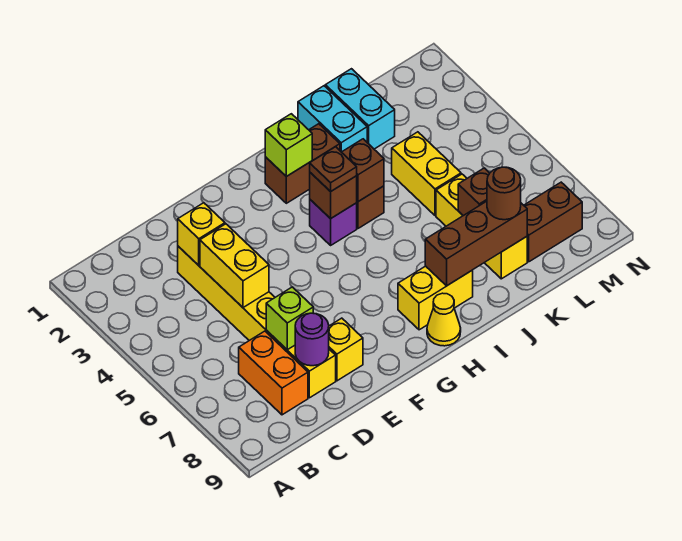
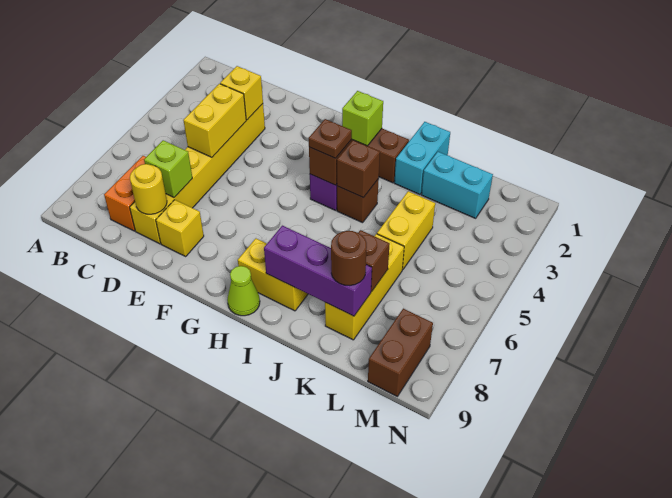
purple round brick D8 level 2 -> yellow round brick D8 level 2
yellow cone H9 level 1 -> lime cone H9 level 1
brown brick I8:K8 level 2 -> purple brick I8:K8 level 2
cyan brick K1:K2 level 1 -> cyan brick K2:L2 level 1
brown brick L8:M8 level 1 -> brown brick M8:M9 level 1

